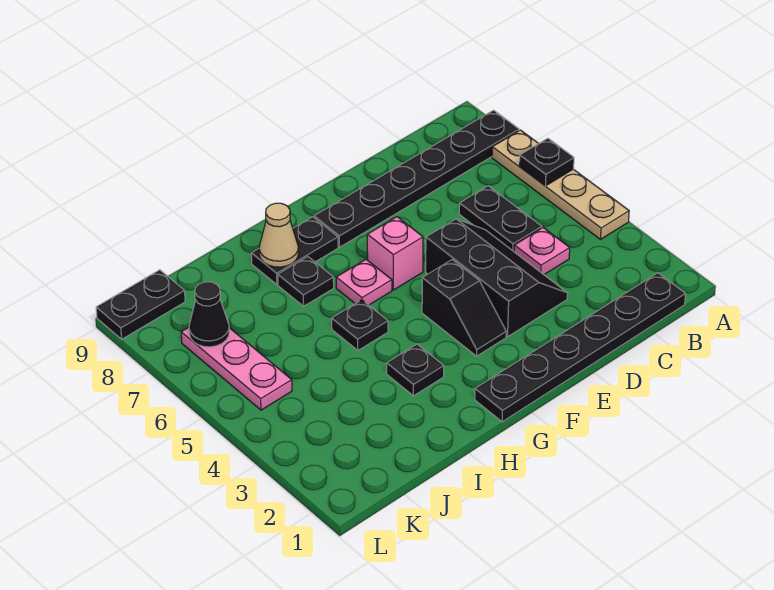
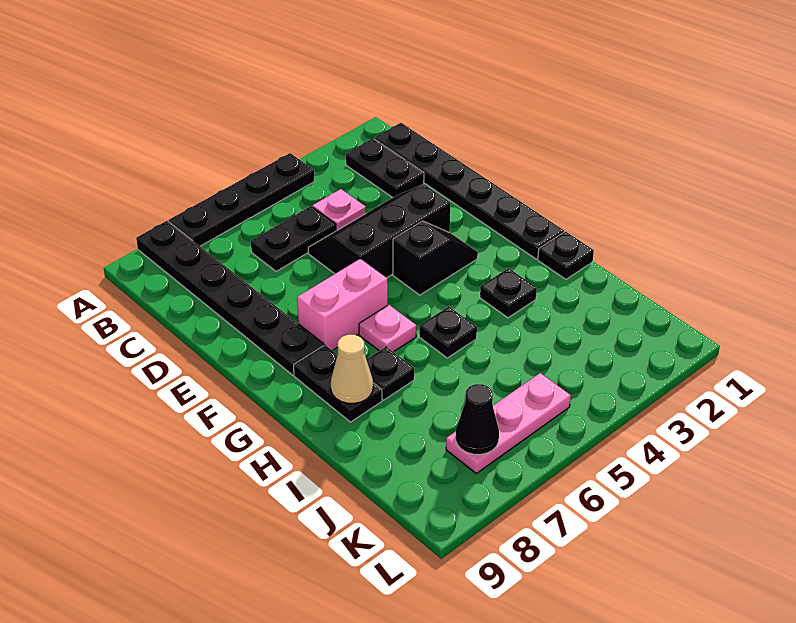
tan plate A4:A7 level 1 -> black plate A4:A7 level 1
black plate A6 level 2 -> black plate H1 level 1
pink brick F6 level 1 -> pink brick F6:F7 level 1
black plate K9:L9 level 1 -> black plate B2:C2 level 1

